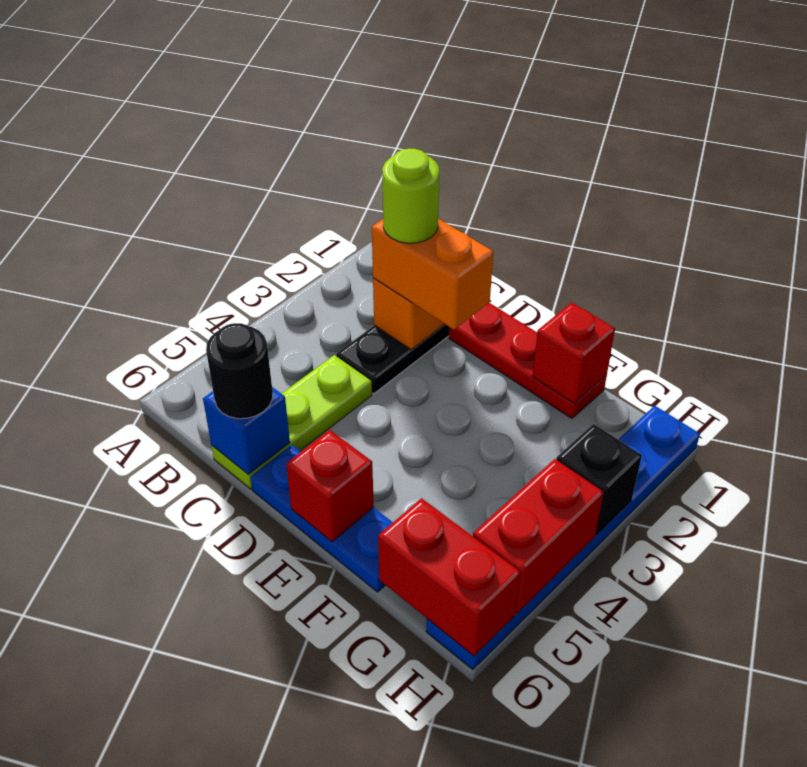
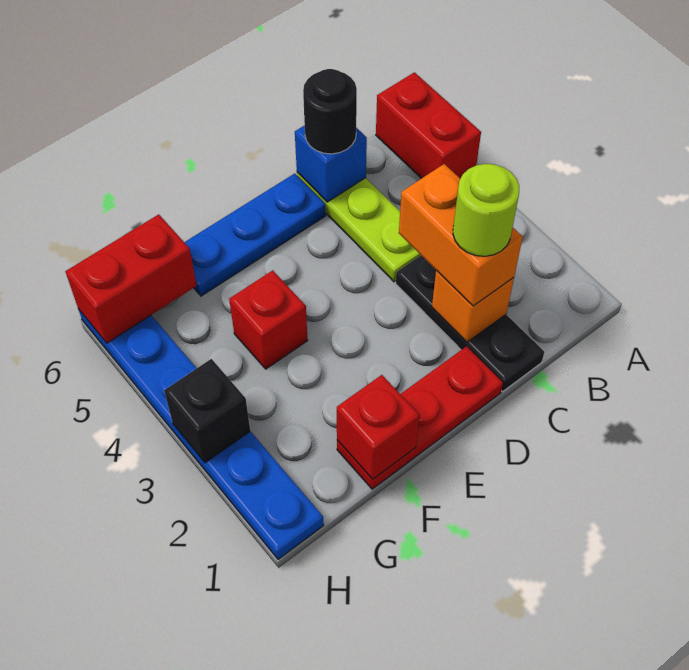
orange brick C2:D2 level 3 -> orange brick C2:C3 level 3
red brick E6 level 2 -> red brick F4 level 1
red brick H4:H5 level 2 -> red brick A5:A6 level 1

